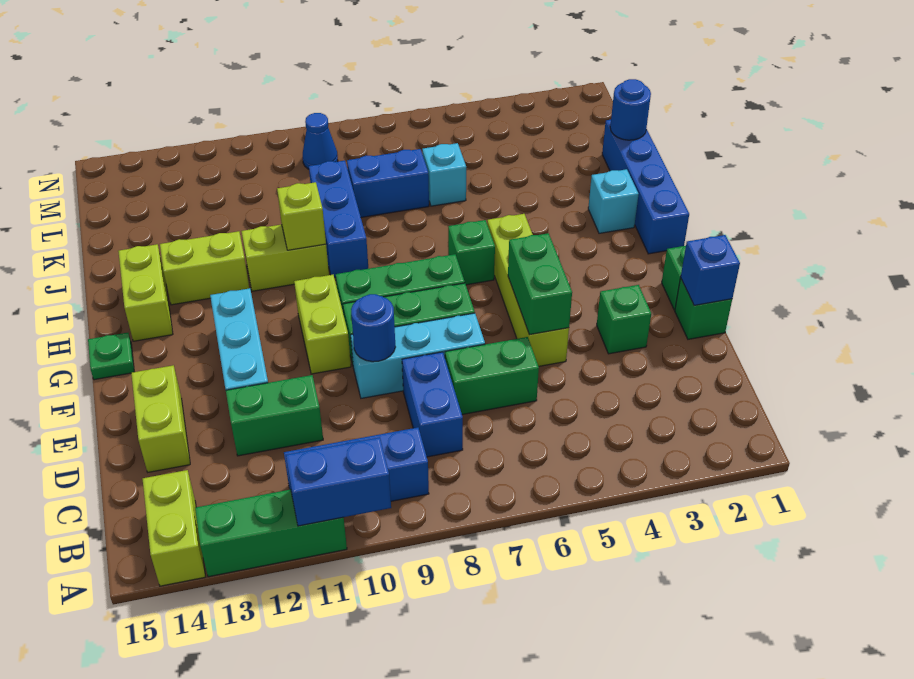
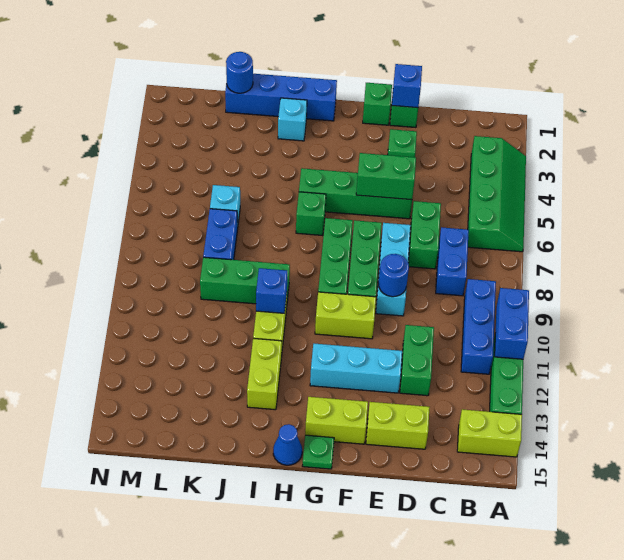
none -> green slope A3:B6 level 1 top B
blue brick C8:D8 level 1 -> blue brick C7:C8 level 1
lime brick E5:H5 level 1 -> green brick E5:H5 level 1
lime brick H14:I14 level 1 -> lime brick F14:G14 level 1
blue brick I9:K9 level 1 -> green brick I9:K9 level 1
lime brick I10 level 2 -> blue brick I10 level 2
blue cone M9 level 1 -> blue cone H15 level 1

